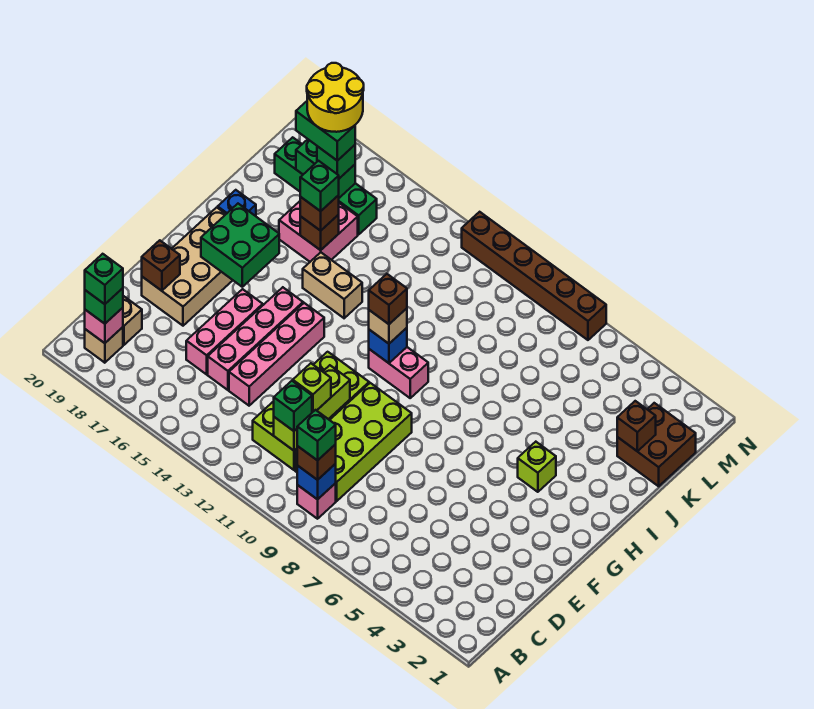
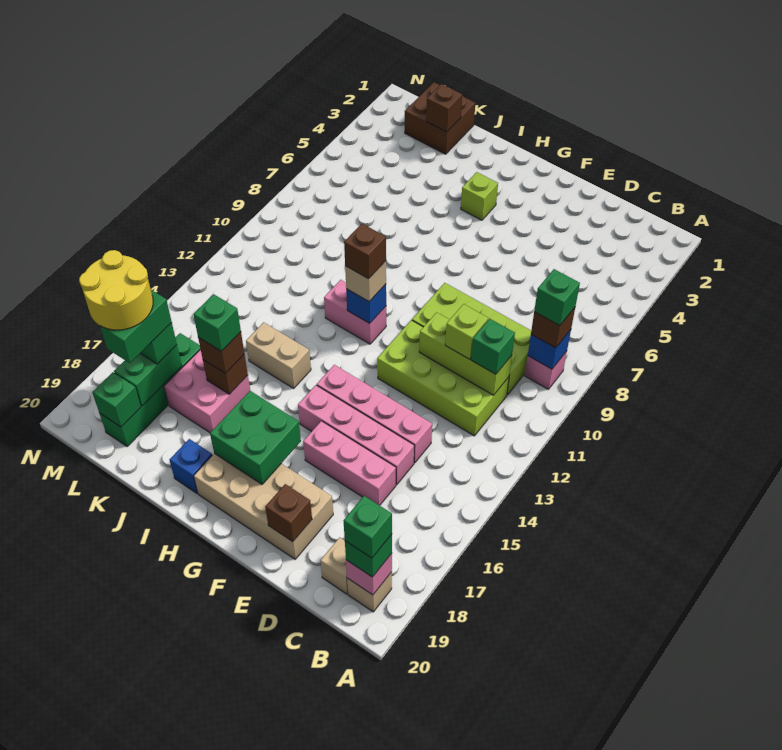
pink brick H10:H11 level 1 -> pink brick H11:I11 level 1
tan brick I14:I15 level 1 -> tan brick I14:J14 level 1
none -> green brick L19 level 2
brown brick N7:N12 level 1 -> none

